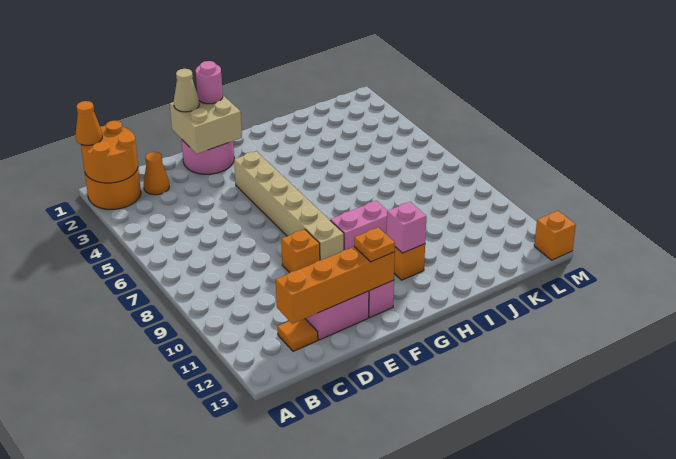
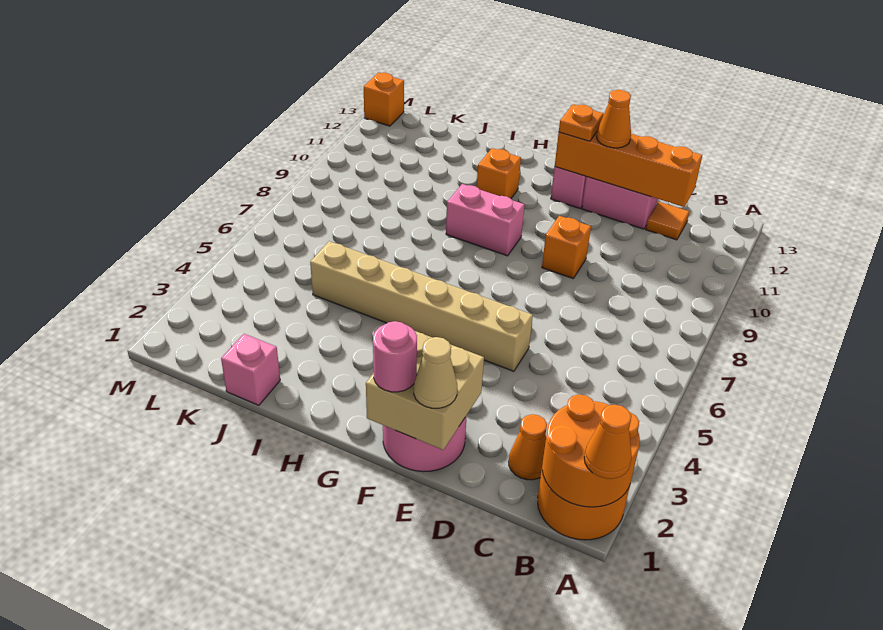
none -> orange cone E12 level 3
tan brick F4:F9 level 1 -> tan brick E5:J5 level 1
pink brick H11 level 2 -> pink brick J1 level 1

